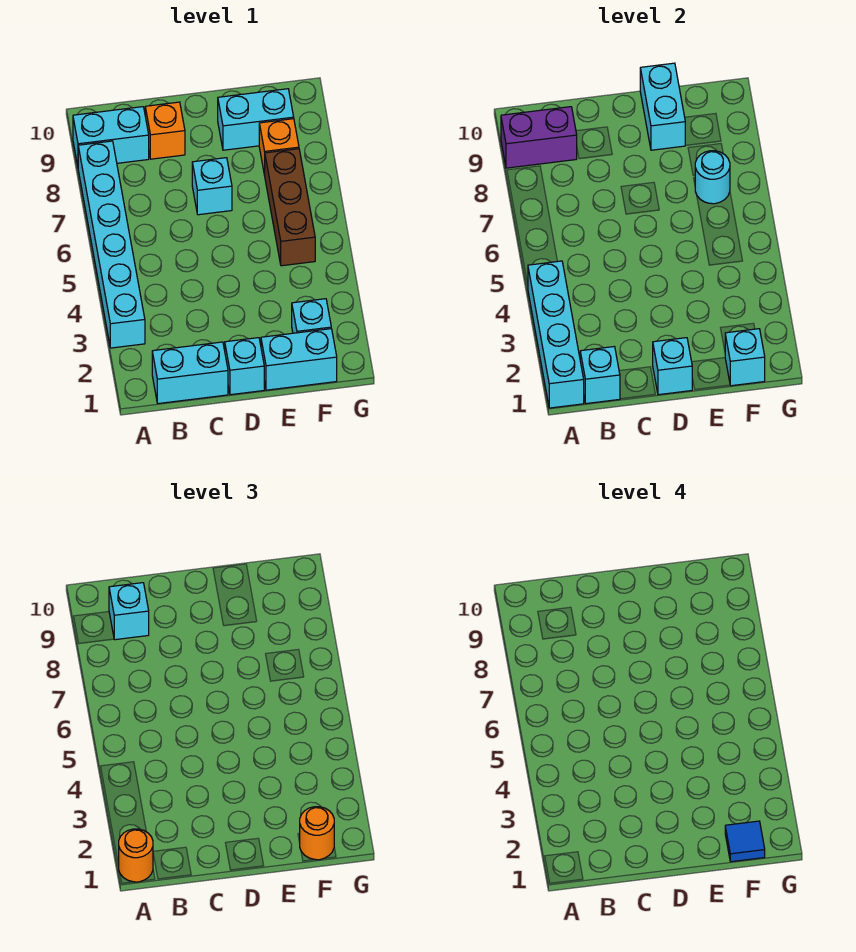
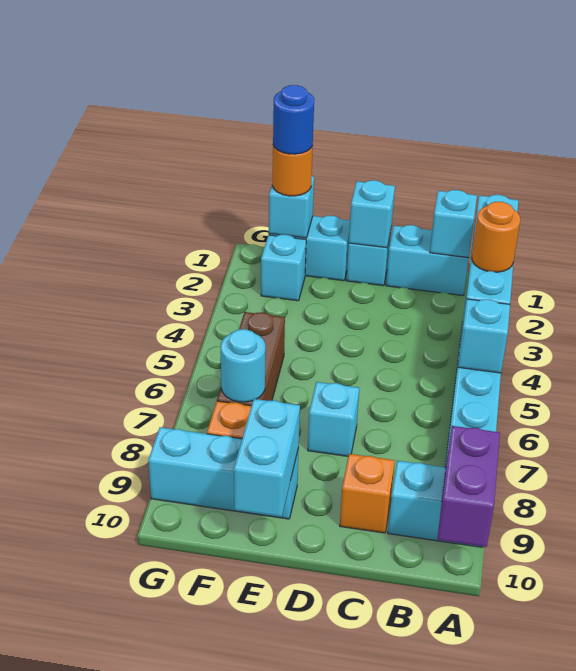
orange round brick A1 level 3 -> orange round brick A3 level 3
purple brick A9:B9 level 2 -> purple brick A9:A10 level 2
cyan brick B9 level 3 -> cyan brick A5 level 2
cyan brick E9:F9 level 1 -> cyan brick E9:G9 level 1
blue tile F1 level 4 -> blue round brick F1 level 4

